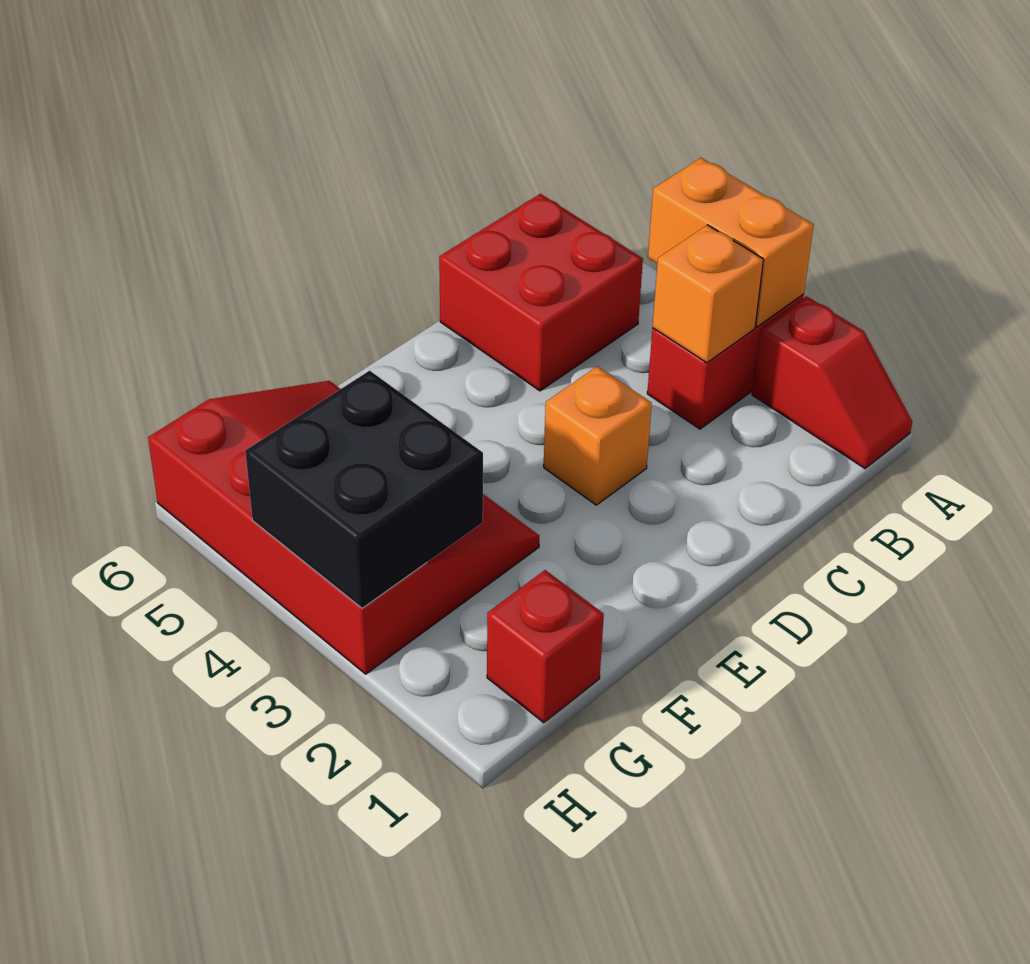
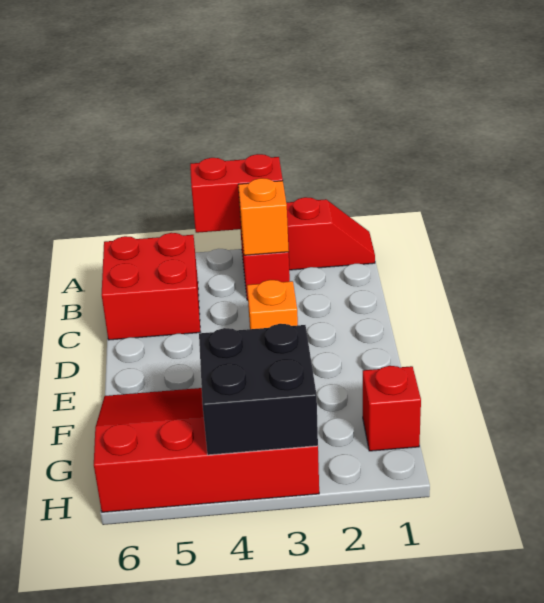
orange brick A3:A4 level 2 -> red brick A3:A4 level 2

